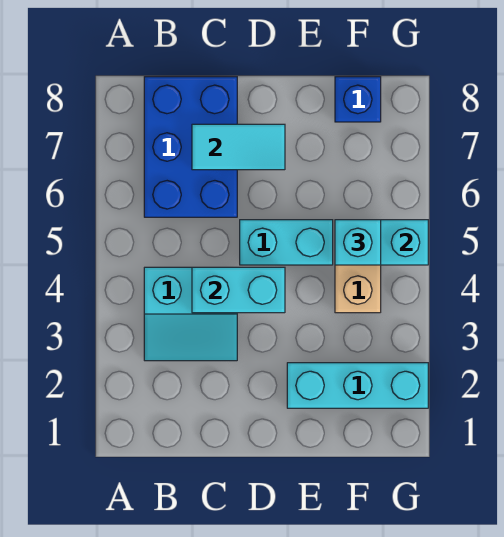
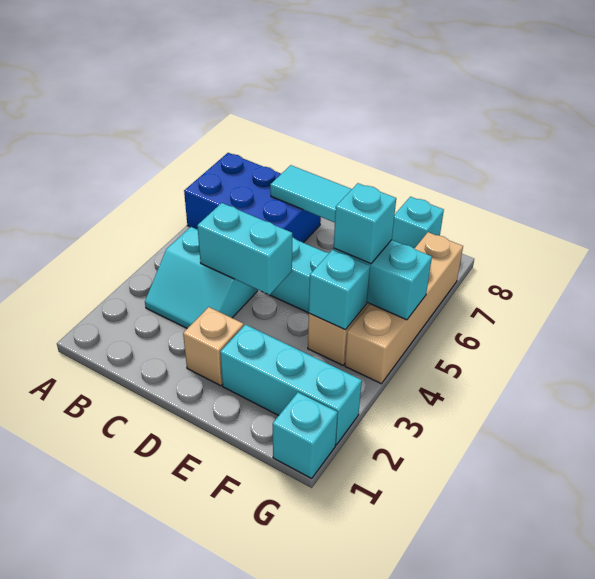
blue brick B6:C8 level 1 -> blue brick A6:C7 level 1
none -> tan brick D2 level 1
none -> cyan brick F4 level 2
blue brick F8 level 1 -> cyan brick F8 level 1
none -> cyan brick G1 level 1
none -> tan brick G4:G7 level 1

